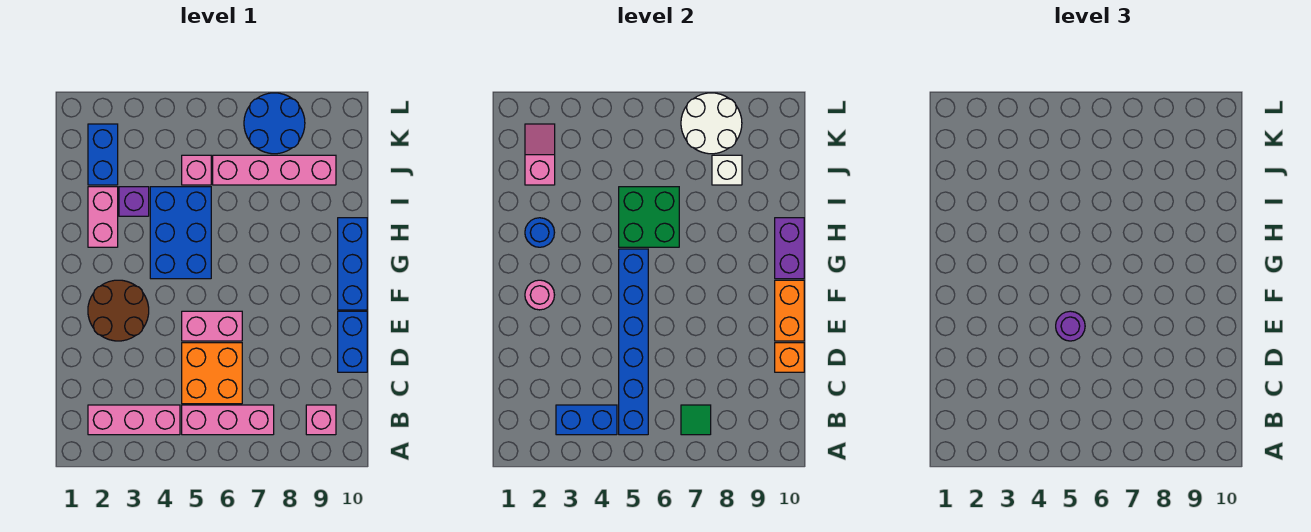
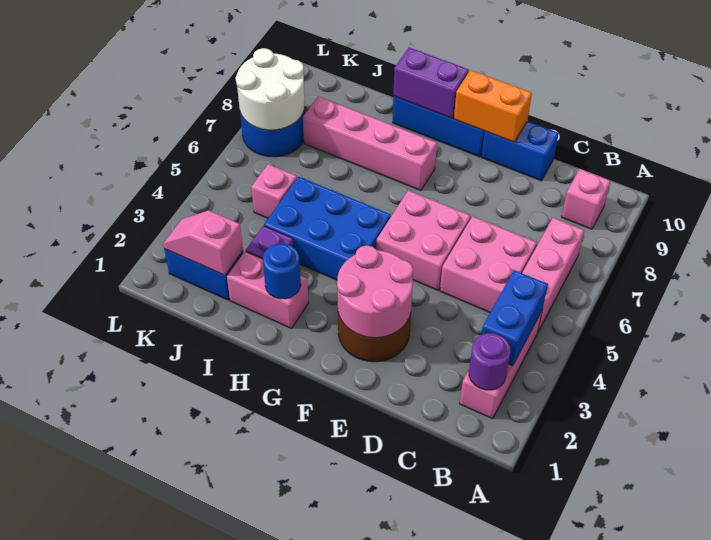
blue brick B5:G5 level 2 -> none
green tile B7 level 2 -> none
orange brick C5:D6 level 1 -> pink brick C5:D6 level 1
orange brick D10 level 2 -> none
pink brick E5:E6 level 1 -> pink brick E5:F6 level 1
purple round brick E5 level 3 -> purple round brick B2 level 2
pink round brick F2 level 2 -> pink round brick E2:F3 level 2
green brick H5:I6 level 2 -> none
pink brick J6:J9 level 1 -> pink brick G8:J8 level 1
white brick J8 level 2 -> none

